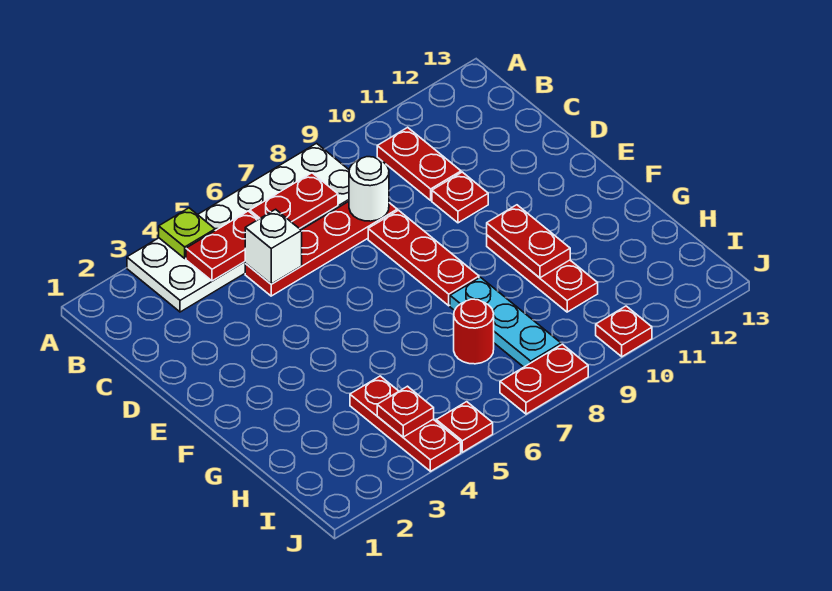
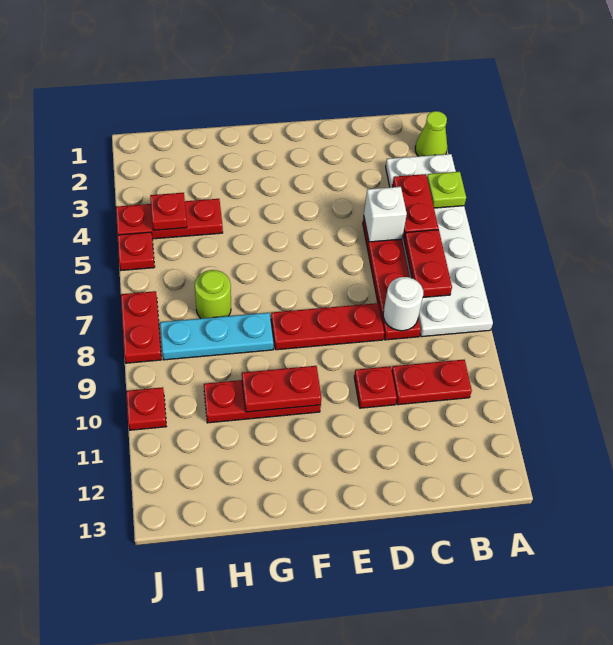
none -> lime cone A2 level 1
red round brick H7 level 1 -> lime round brick H7 level 1

